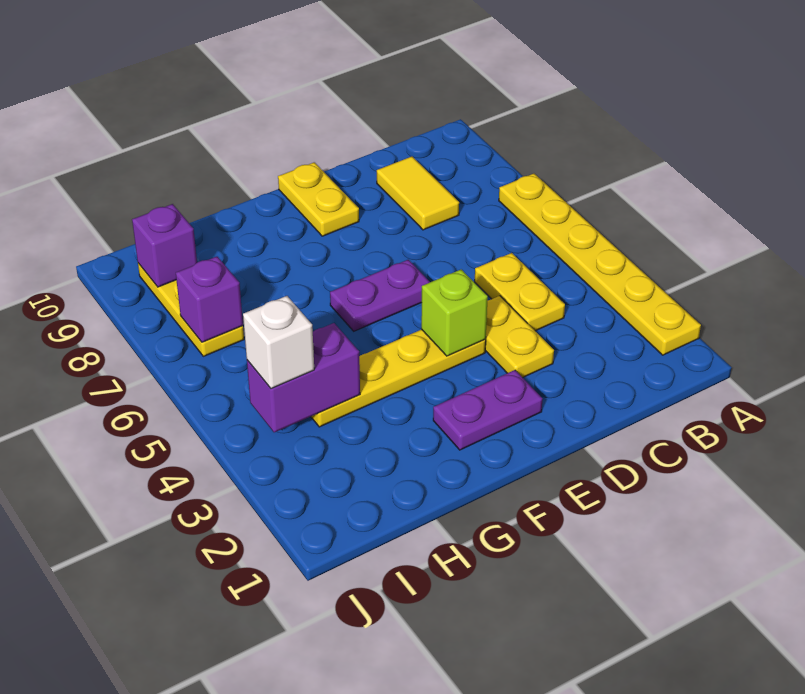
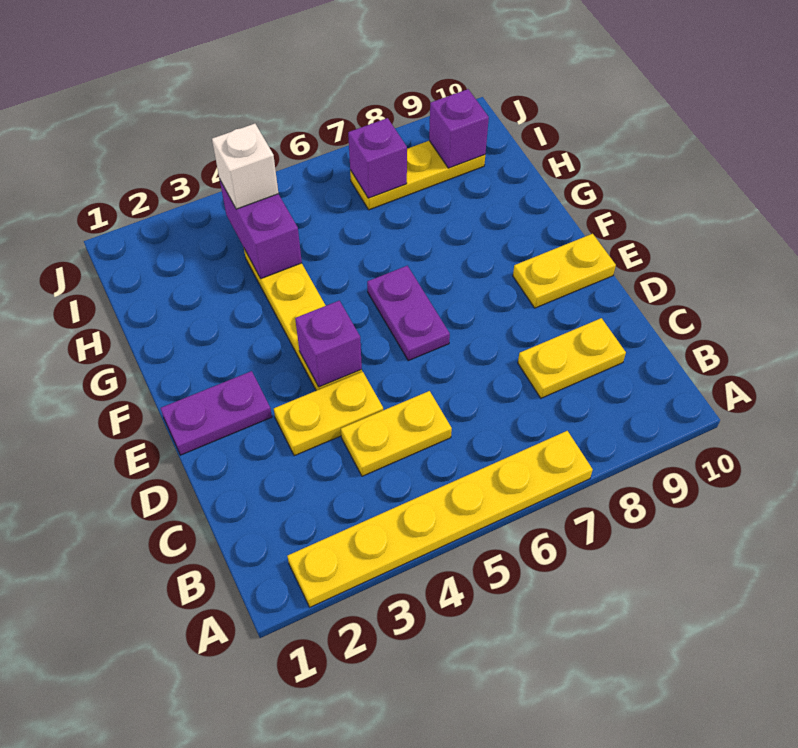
yellow tile C8:C9 level 1 -> yellow plate C8:C9 level 1
purple plate E2:F2 level 1 -> purple plate E1:E2 level 1
lime brick E4 level 2 -> purple brick E4 level 2

